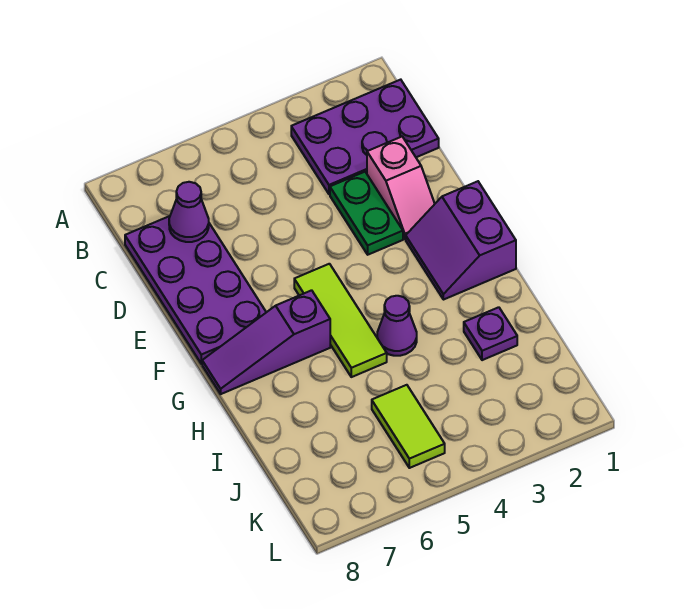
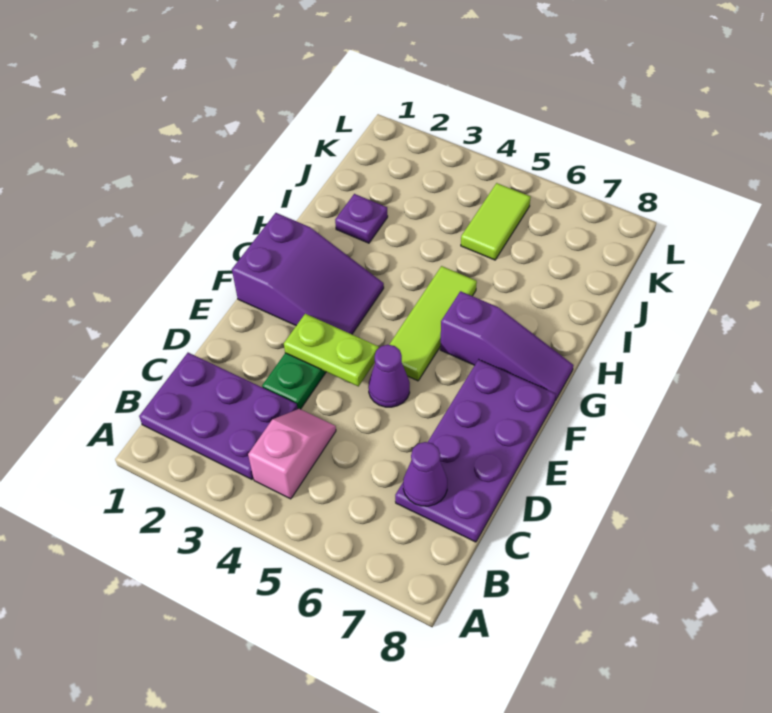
pink slope D2:E2 level 1 top D -> pink slope B4:C4 level 1 top B
none -> lime plate E3:E4 level 2
purple slope F1:G2 level 1 top 1 -> purple slope F1:G3 level 1 top 1
purple cone H4 level 1 -> purple cone E5 level 1

